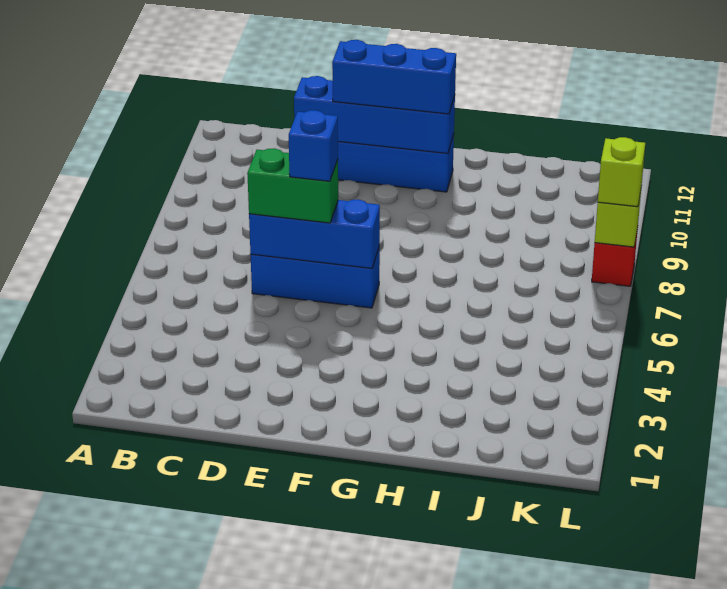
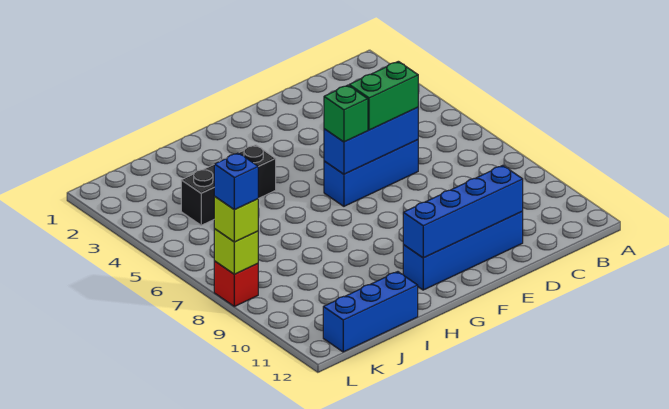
blue brick E6 level 4 -> blue brick L8 level 4
blue brick E11:G11 level 3 -> blue brick I12:K12 level 1
none -> green brick F6 level 3
none -> black brick H4:J4 level 1

